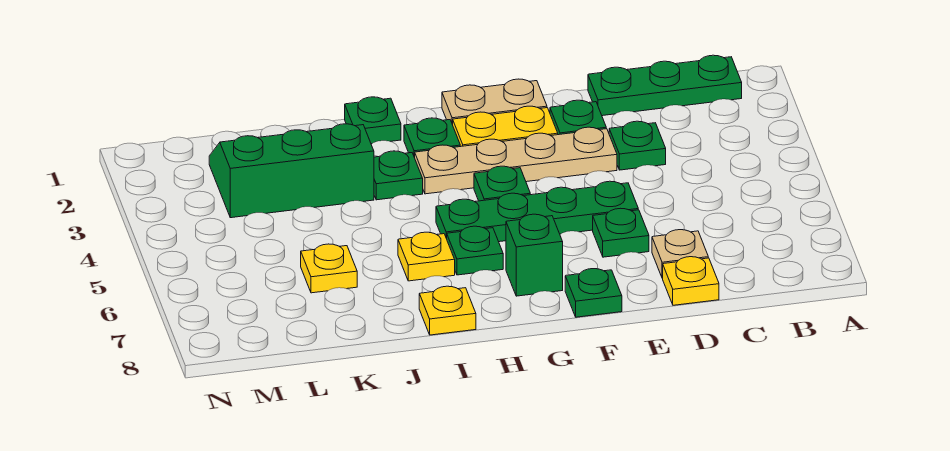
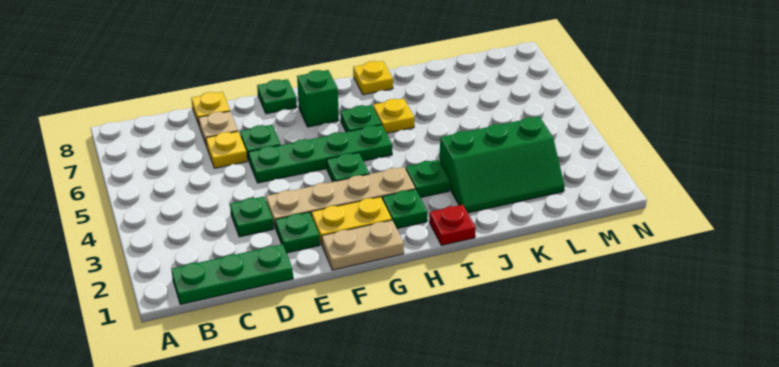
green plate I1 level 1 -> red plate I1 level 1
yellow plate K6 level 1 -> yellow plate D6 level 1

